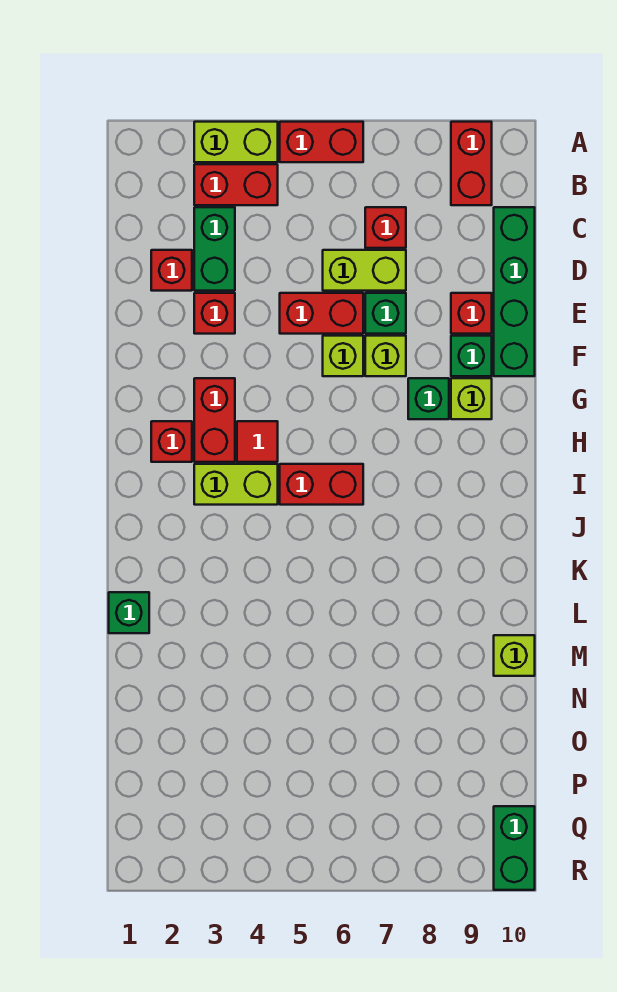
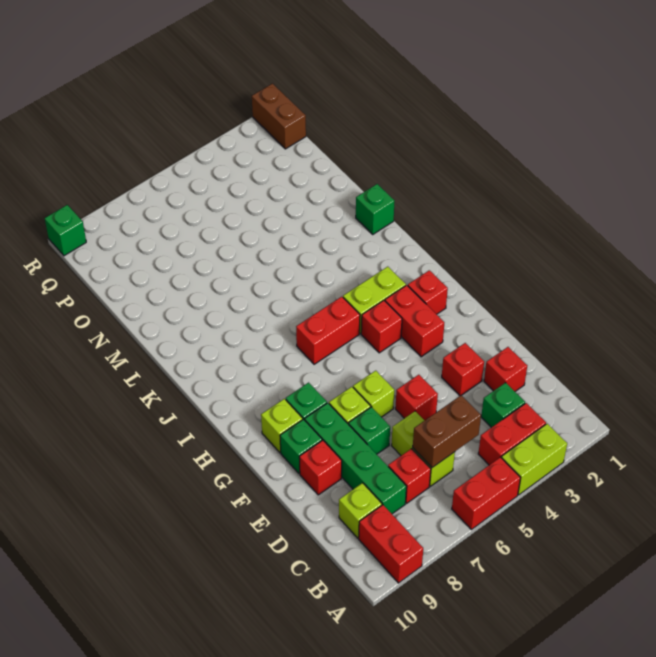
green brick C3:D3 level 1 -> green brick C3 level 1
none -> brown brick C5:C6 level 2
green brick C10:F10 level 1 -> green brick C8:F8 level 1
lime brick D6:D7 level 1 -> lime brick C6:D6 level 1
red brick E5:E6 level 1 -> red brick E5 level 1
red tile H4 level 1 -> red brick H4 level 1
lime brick M10 level 1 -> lime brick C9 level 1
none -> brown brick Q1:R1 level 1
green brick Q10:R10 level 1 -> green brick R10 level 1

